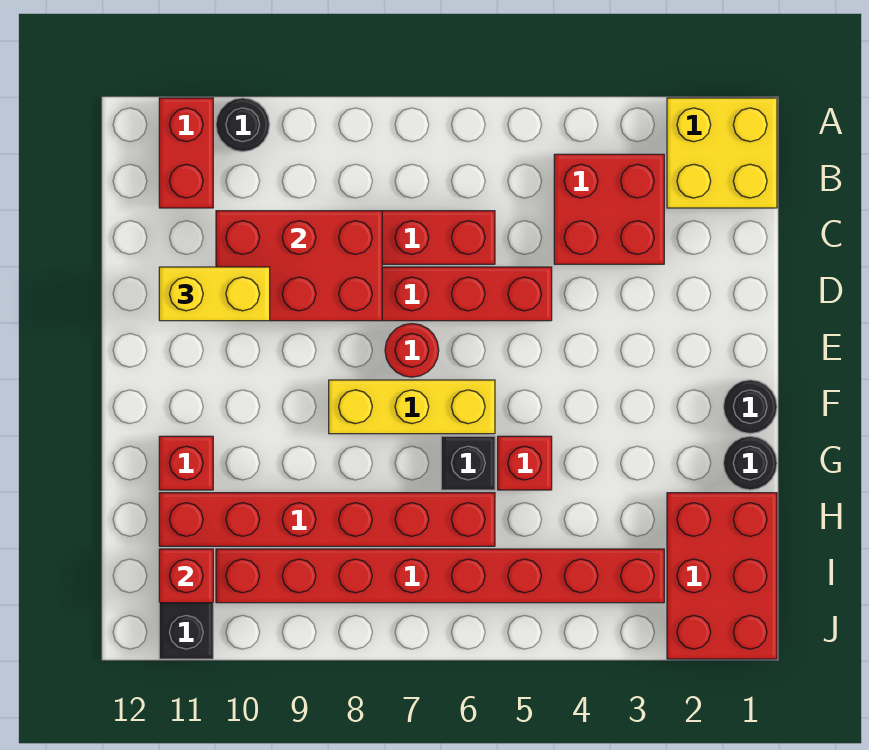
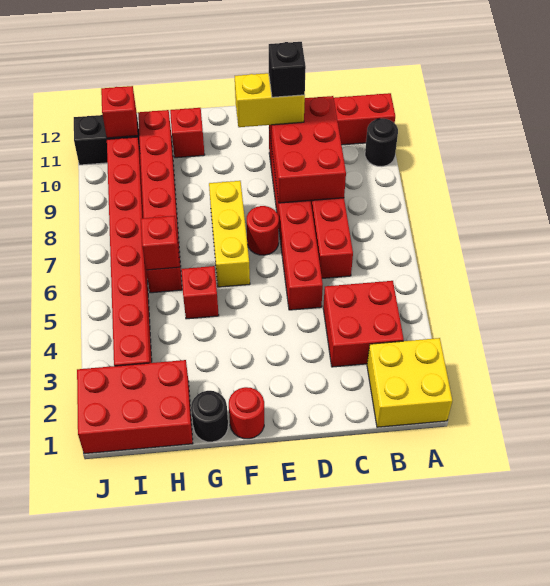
yellow brick D10:D11 level 3 -> yellow brick D10:E10 level 3
black round brick F1 level 1 -> red round brick F1 level 1
black brick G6 level 1 -> black brick D10 level 4
none -> red brick H6 level 2

